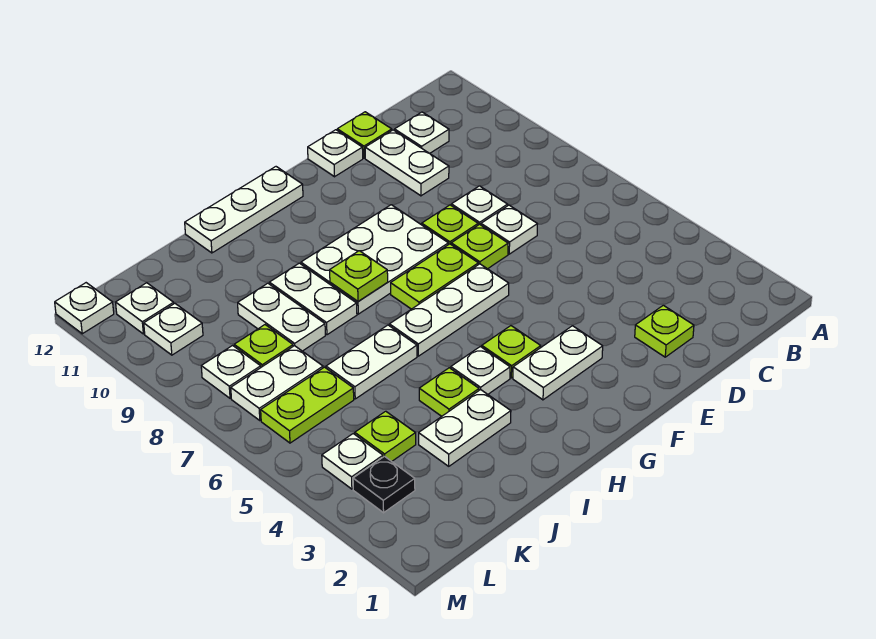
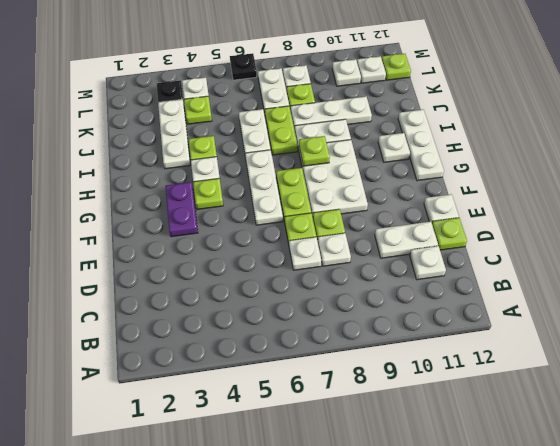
lime plate D2 level 1 -> lime plate L12 level 1
white plate F3:G3 level 1 -> purple plate F3:G3 level 1
white plate I3:J3 level 1 -> white plate I3:K3 level 1
white plate J8:J9 level 1 -> white plate J8:J10 level 1
lime plate K6:L6 level 1 -> lime plate I7:J7 level 1
none -> black plate M6 level 1
white plate M12 level 1 -> white plate H11 level 1

